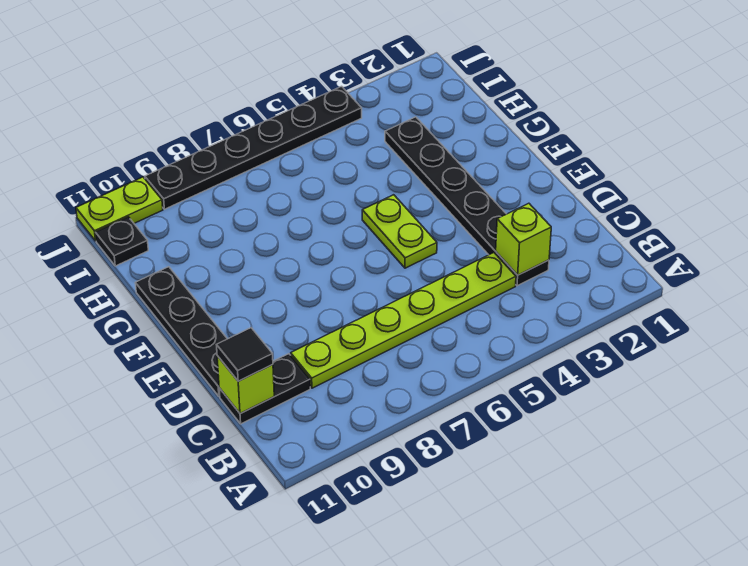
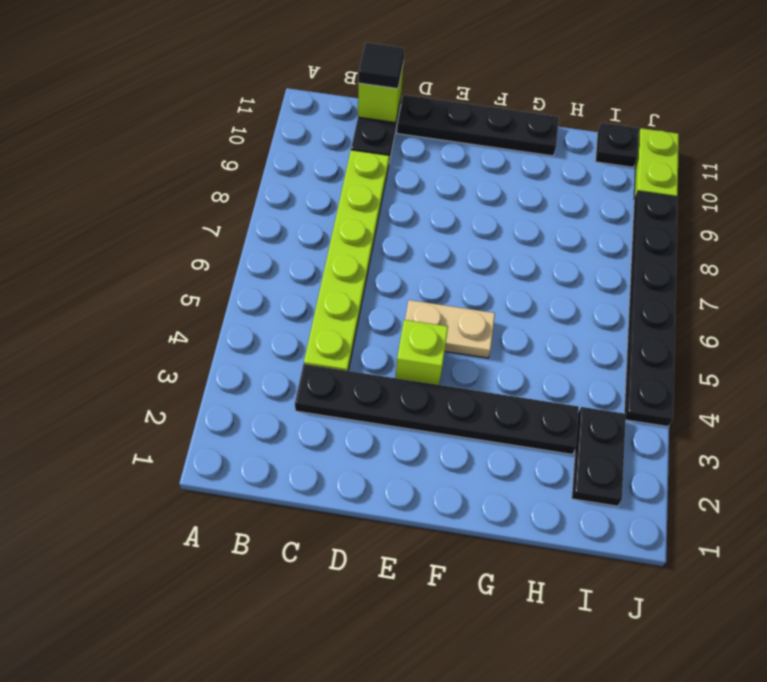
lime brick C3 level 2 -> lime brick E4 level 1
lime plate E5:F5 level 1 -> tan plate E5:F5 level 1
none -> black plate I2:I3 level 1

